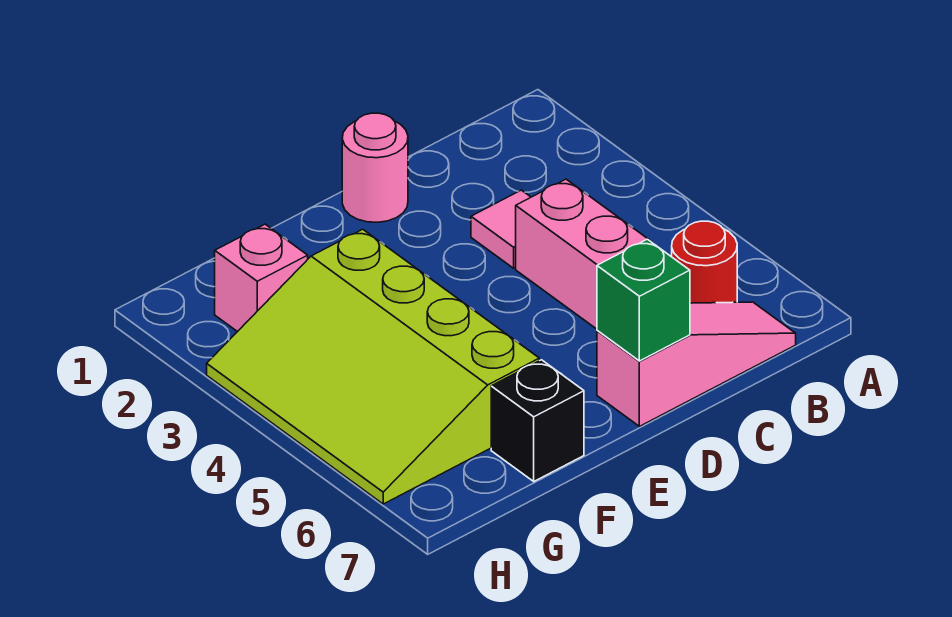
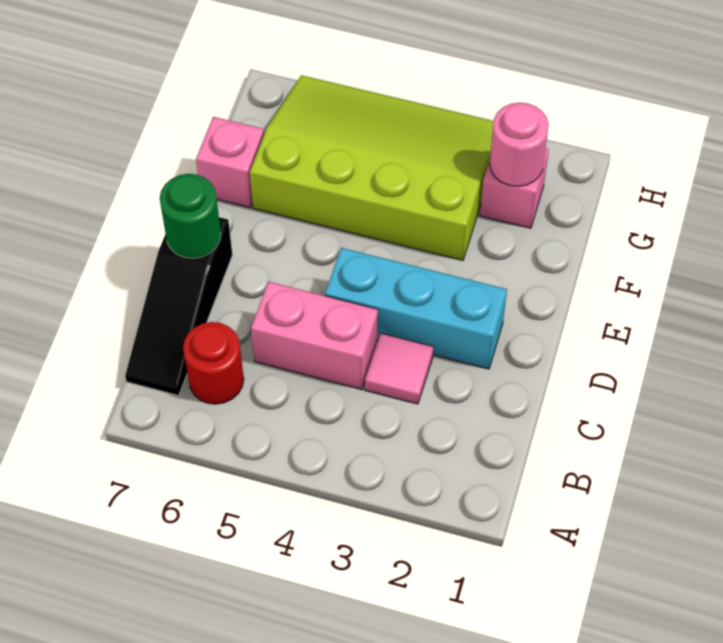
pink slope B7:D7 level 1 top D -> black slope B7:D7 level 1 top D
pink round brick D1 level 1 -> pink round brick G2 level 2
none -> cyan brick D2:D4 level 1
green brick D7 level 2 -> green round brick D7 level 2
black brick F7 level 1 -> pink brick F7 level 1

